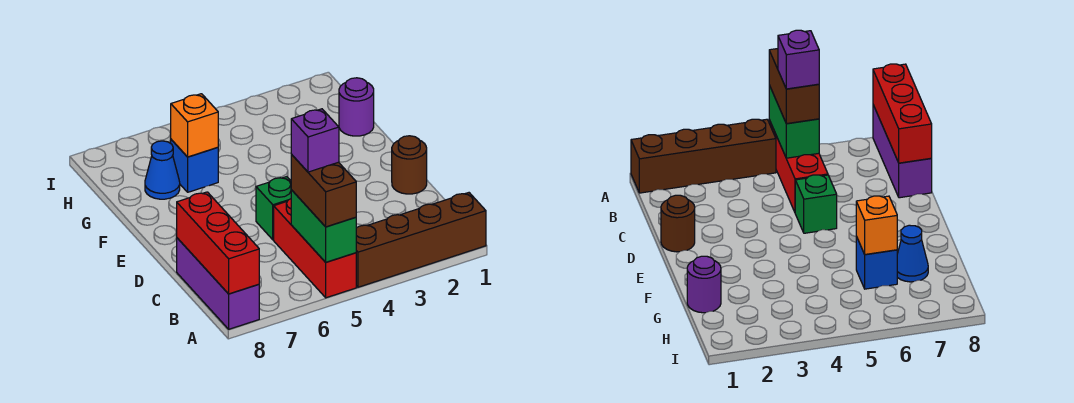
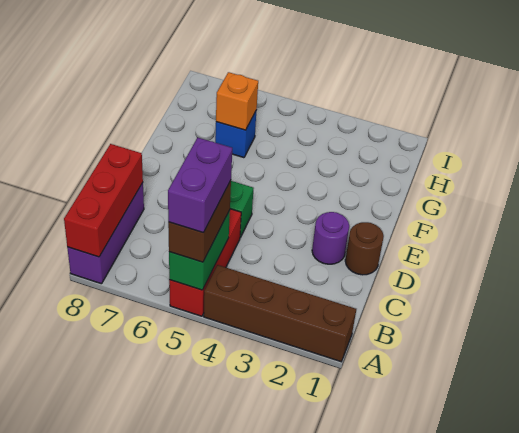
purple brick B5 level 4 -> purple brick A5:B5 level 4
purple round brick G1 level 1 -> purple round brick D2 level 1
blue cone G7 level 1 -> none

